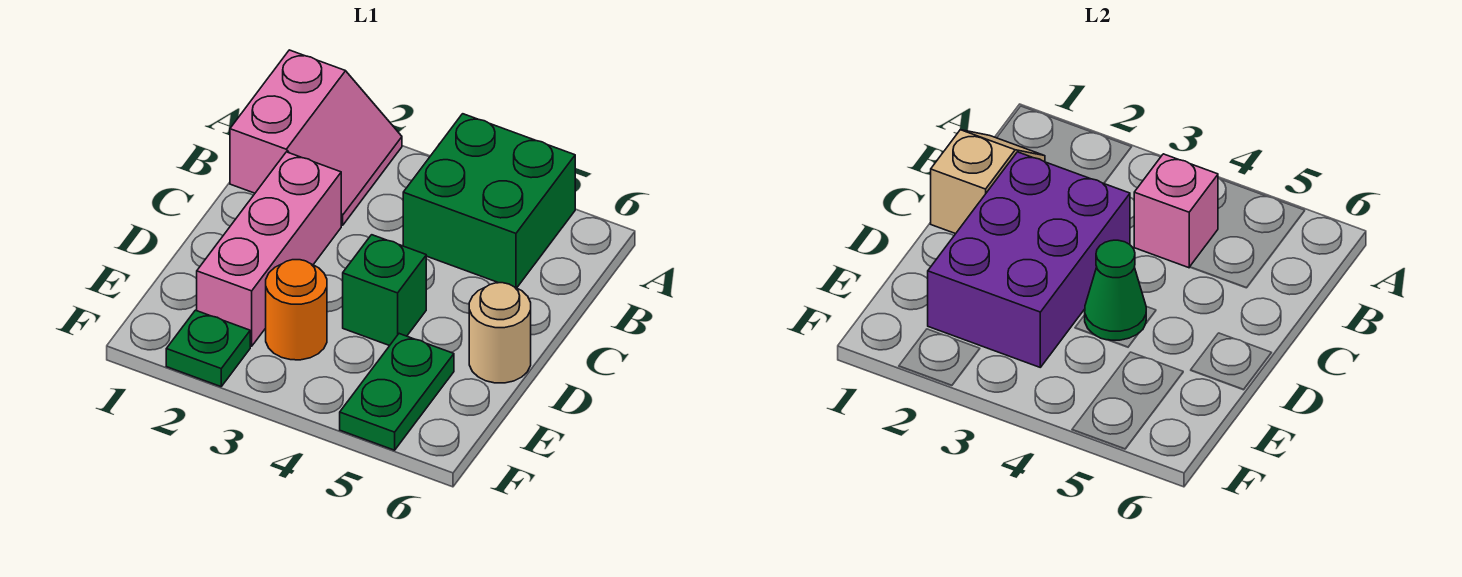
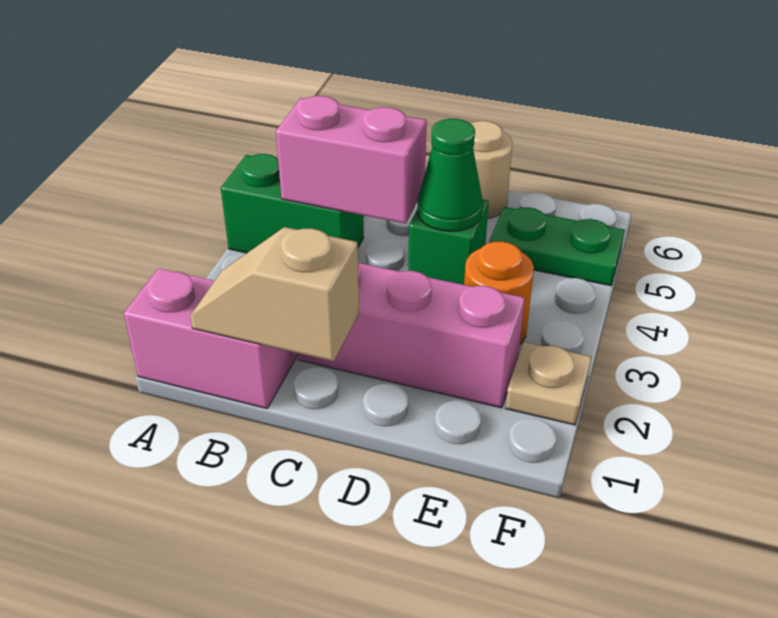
green brick A4:B5 level 1 -> green brick A4:B4 level 1
pink brick B4 level 2 -> pink brick B4:C4 level 2
purple brick C2:E3 level 2 -> none
green plate F2 level 1 -> tan plate F2 level 1

